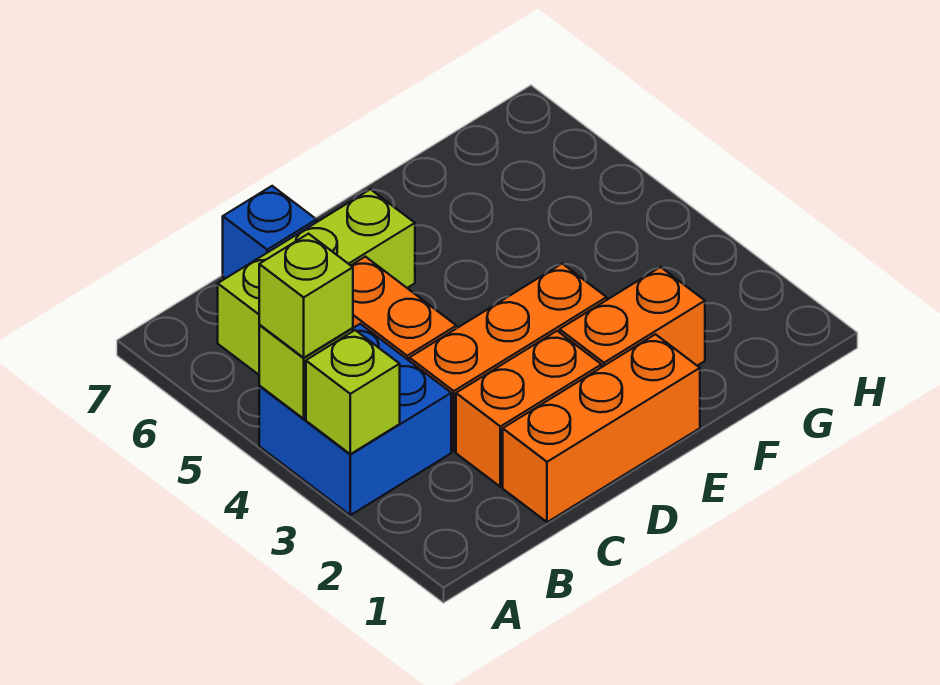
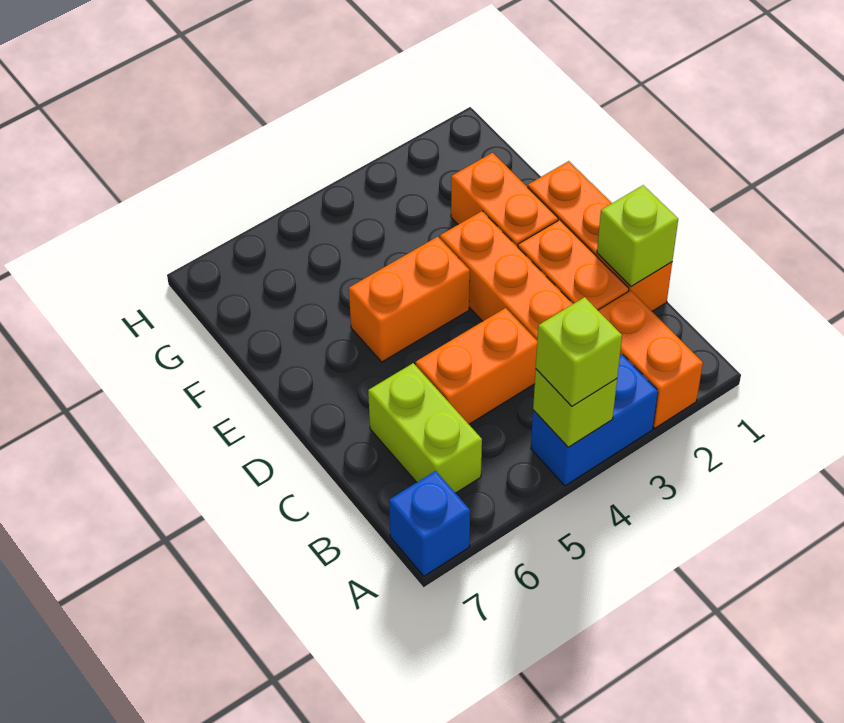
none -> orange brick A2:B2 level 1
blue brick A3:B4 level 1 -> blue brick A3:A4 level 1
lime brick A3 level 2 -> lime brick C1 level 2
lime brick B6:D6 level 1 -> lime brick B6:C6 level 1
blue brick C7 level 1 -> blue brick A7 level 1
none -> orange brick E4:E5 level 1

